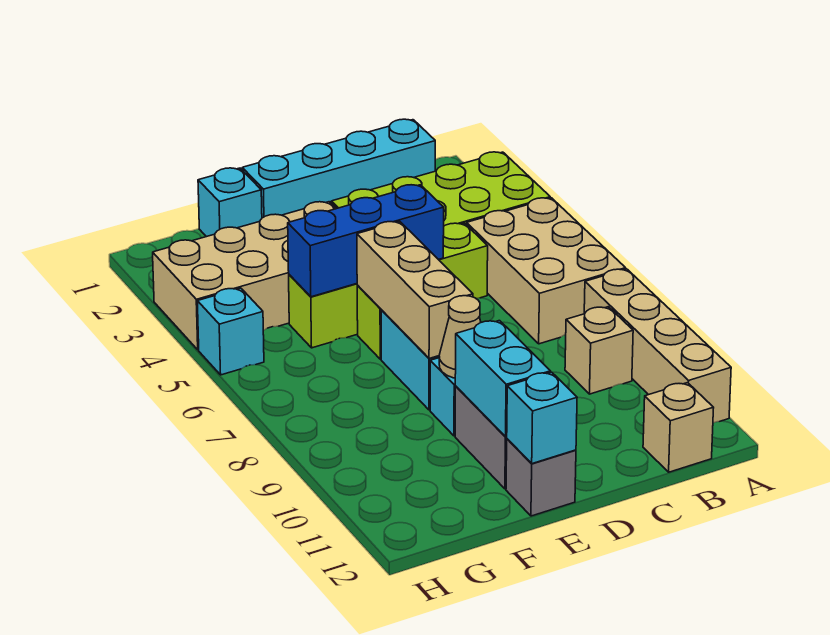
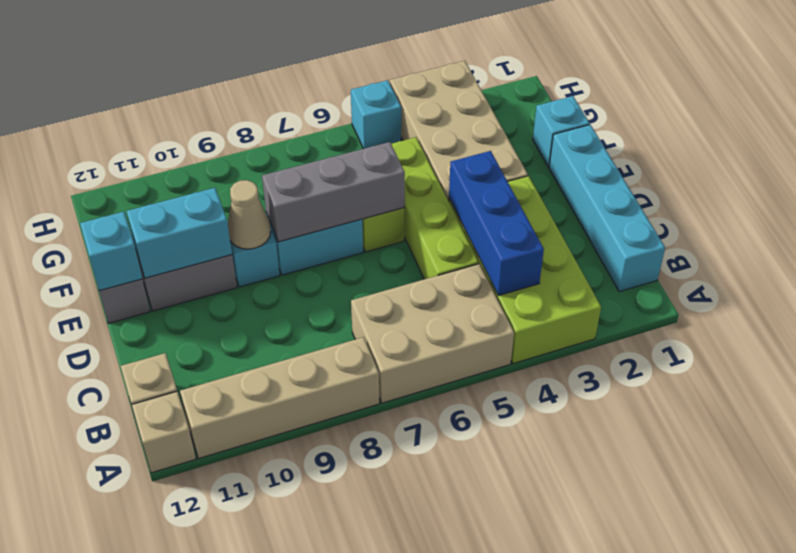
tan brick B9 level 1 -> tan brick A12 level 1
blue brick D5:F5 level 2 -> blue brick B4:D4 level 2
tan brick E6:E8 level 2 -> grey brick E6:E8 level 2

